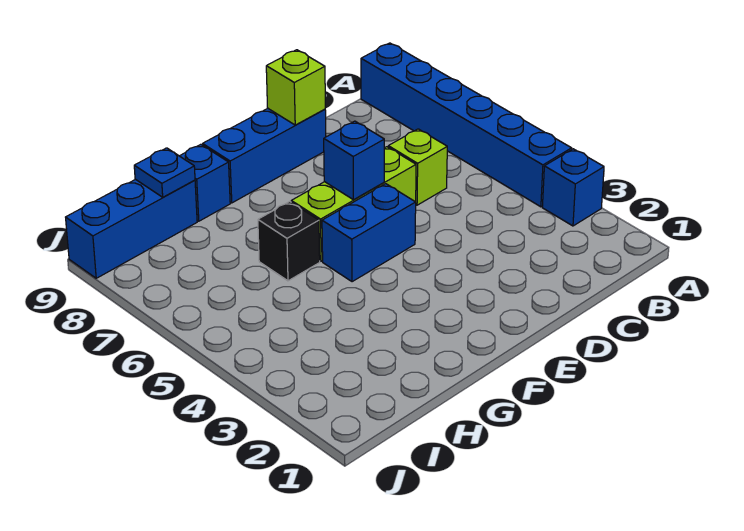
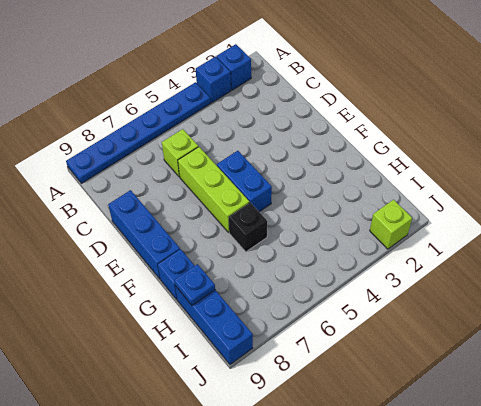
blue brick A4:A9 level 1 -> blue plate A4:A9 level 1
lime brick D9 level 2 -> lime brick J2 level 1
blue brick E6 level 2 -> blue brick A2 level 1

